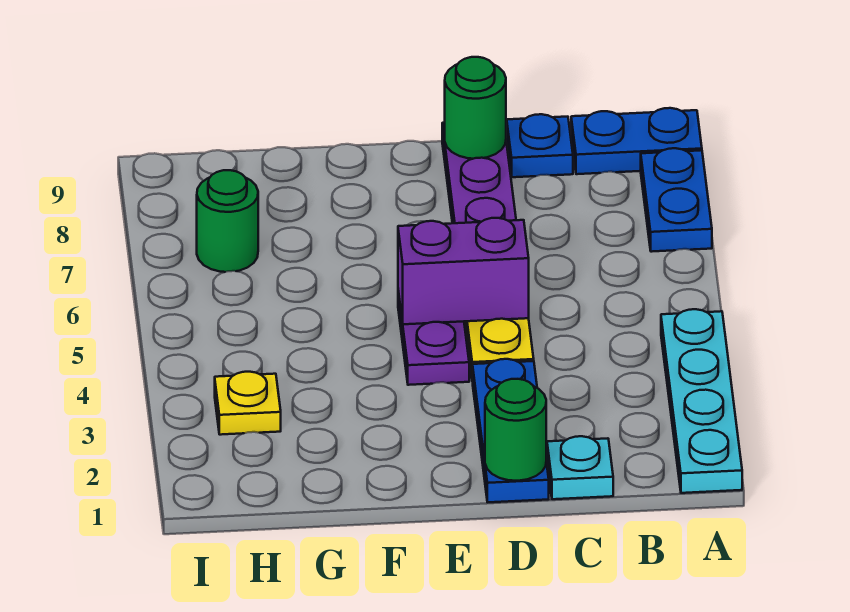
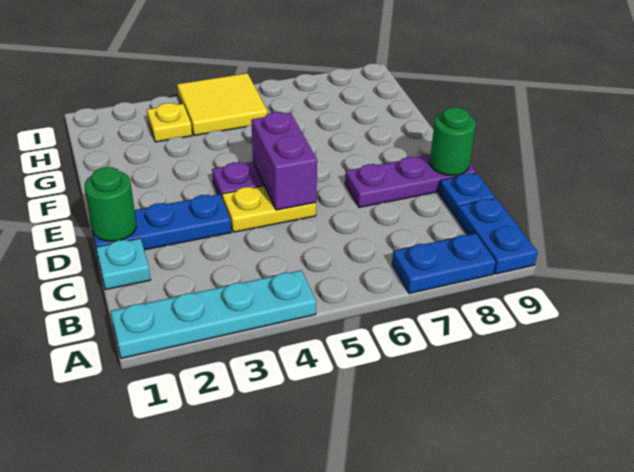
none -> yellow tile H4:I5 level 1
green round brick H7 level 1 -> none

